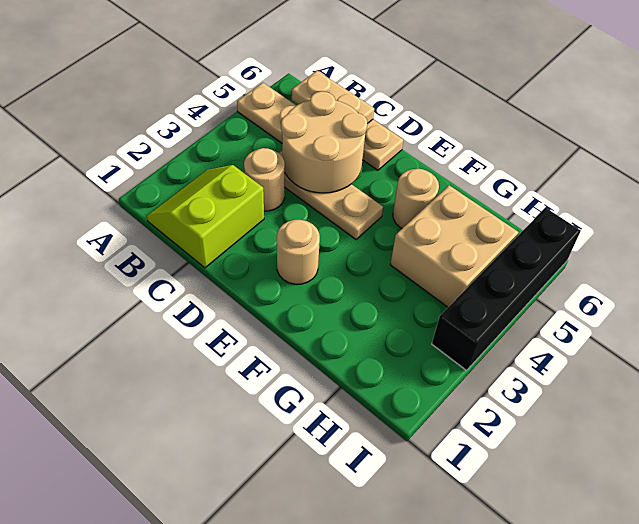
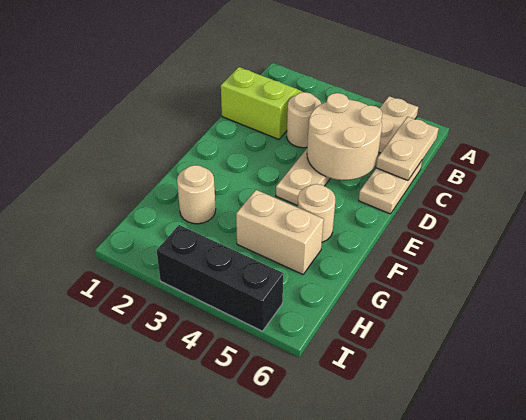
tan round brick E2 level 1 -> tan round brick G2 level 1
tan brick G4:H5 level 1 -> tan brick G4:G5 level 1
black brick I3:I6 level 1 -> black brick I3:I5 level 1

